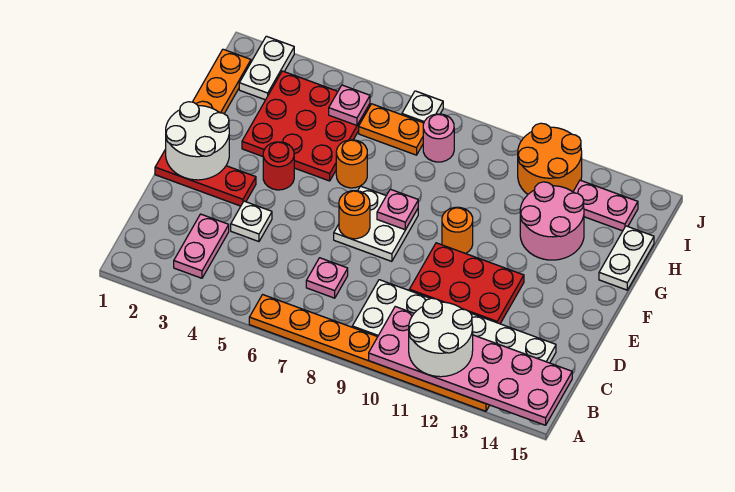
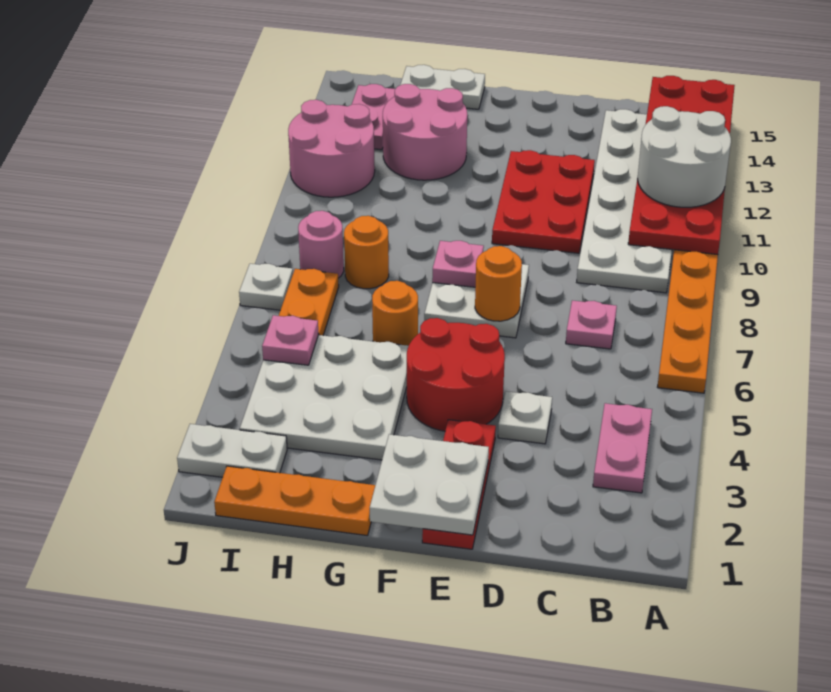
pink plate A10:B15 level 2 -> red plate A10:B15 level 2
pink plate B3:C3 level 1 -> pink plate B3:B4 level 1
white round brick E1:F2 level 2 -> white plate E1:F2 level 2
red round brick F4 level 1 -> red round brick E4:F5 level 1
orange round brick F10 level 1 -> orange round brick H8 level 1
red plate G3:I5 level 1 -> white plate G3:I5 level 1
orange round brick I11:J12 level 1 -> pink round brick I11:J12 level 1

